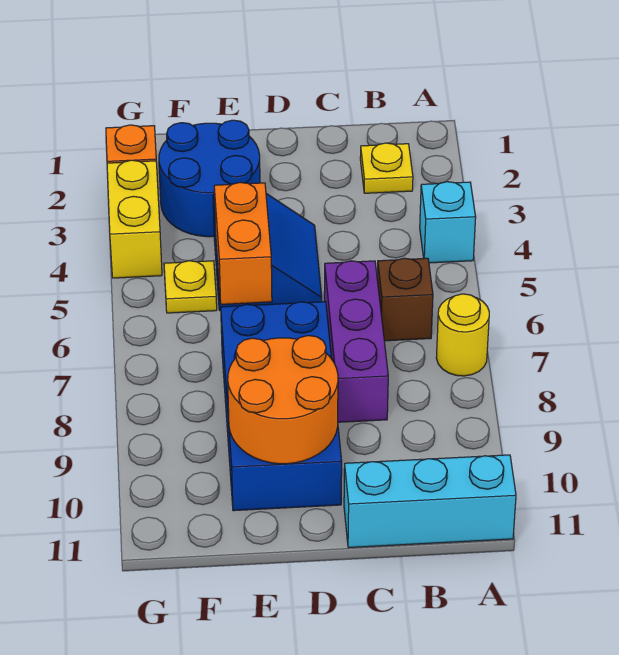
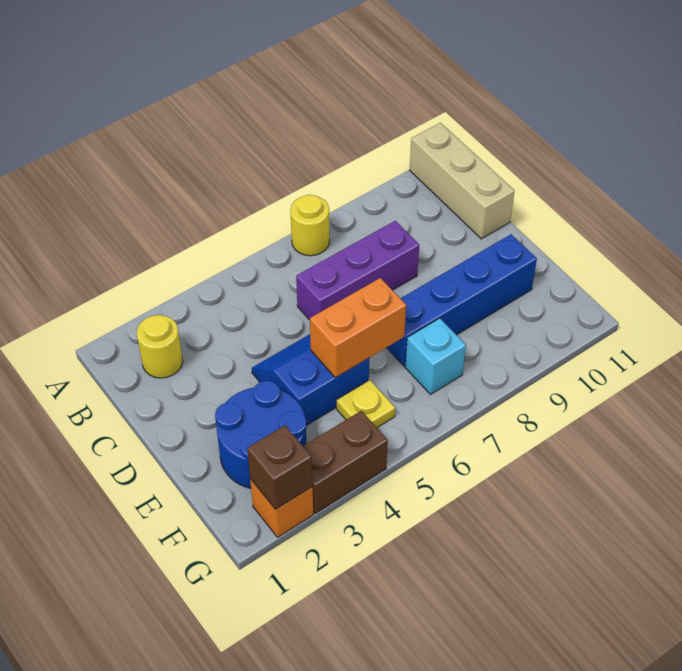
cyan brick A4 level 1 -> cyan brick F7 level 1
cyan brick A11:C11 level 1 -> tan brick A11:C11 level 1
yellow plate B2 level 1 -> yellow round brick B2 level 1
brown brick B6 level 1 -> brown brick G2 level 2
blue brick D7:E10 level 1 -> blue brick E7:E10 level 1
orange round brick D9:E10 level 2 -> none
yellow brick G3:G4 level 1 -> brown brick G3:G4 level 1

